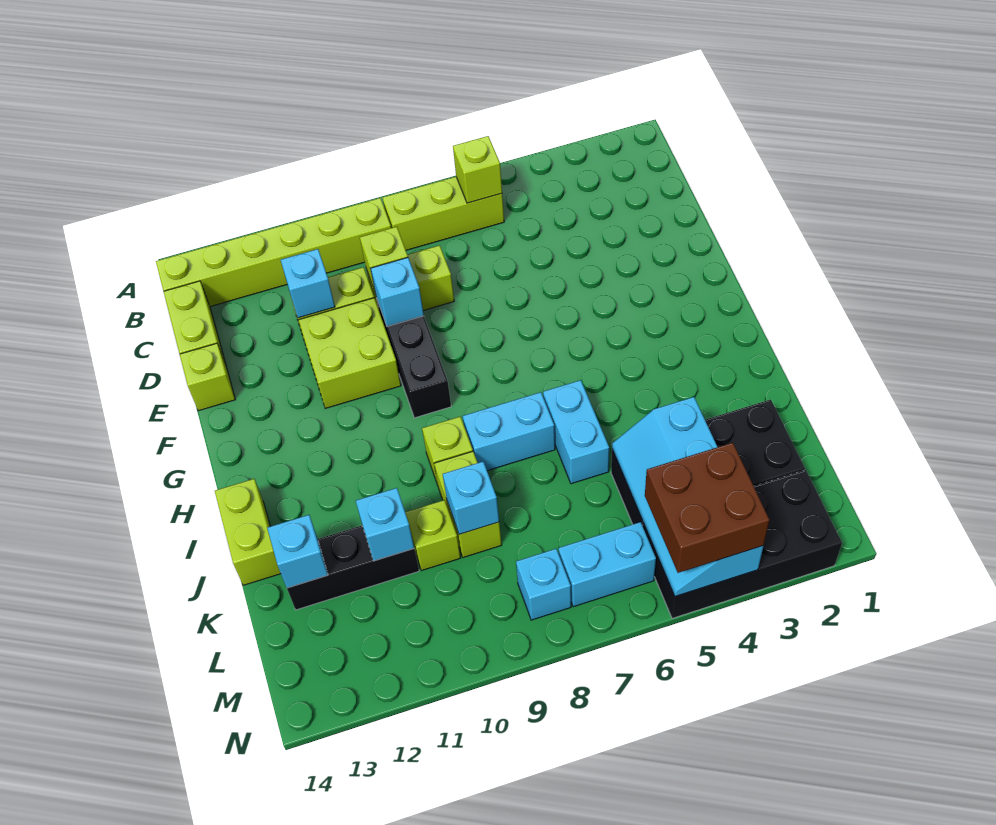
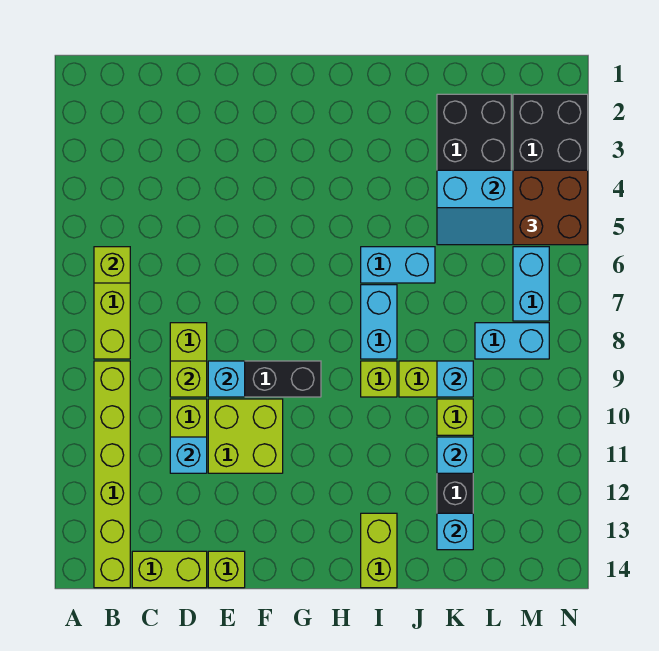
lime brick I14:J14 level 1 -> lime brick I13:I14 level 1
cyan brick M8 level 1 -> cyan brick L8:M8 level 1

